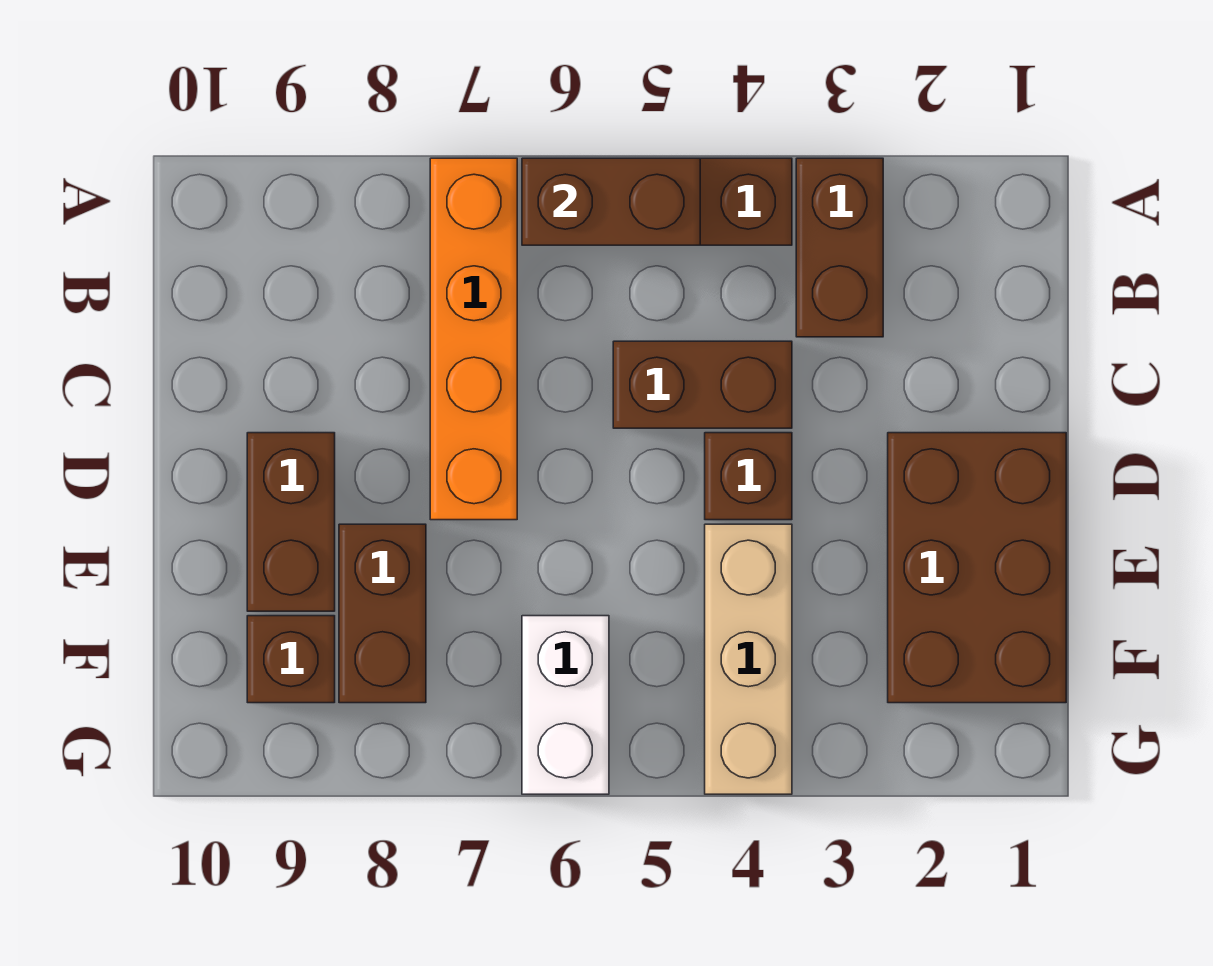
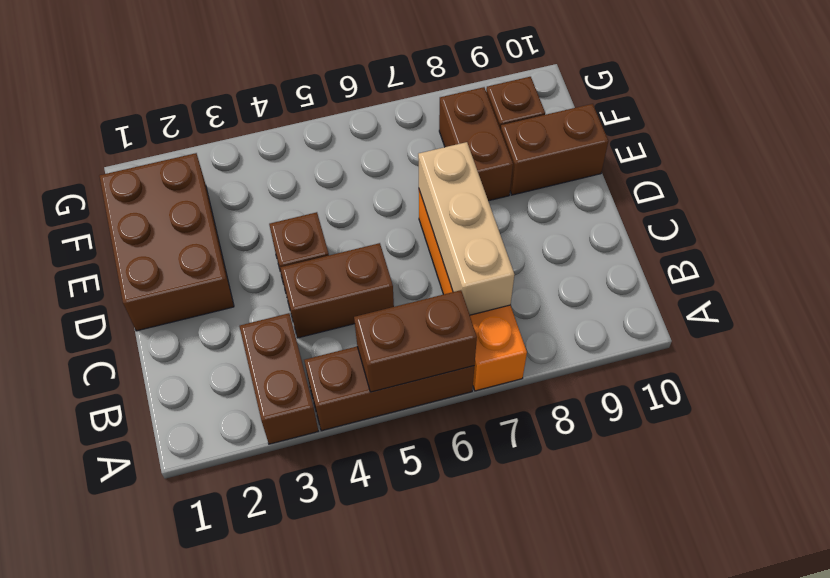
brown brick D9:E9 level 1 -> brown brick E9:E10 level 1
tan brick E4:G4 level 1 -> tan brick B7:D7 level 2
white brick F6:G6 level 1 -> none

